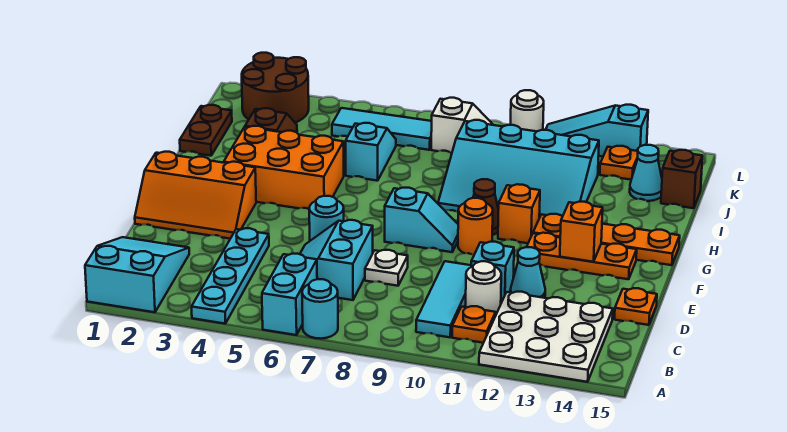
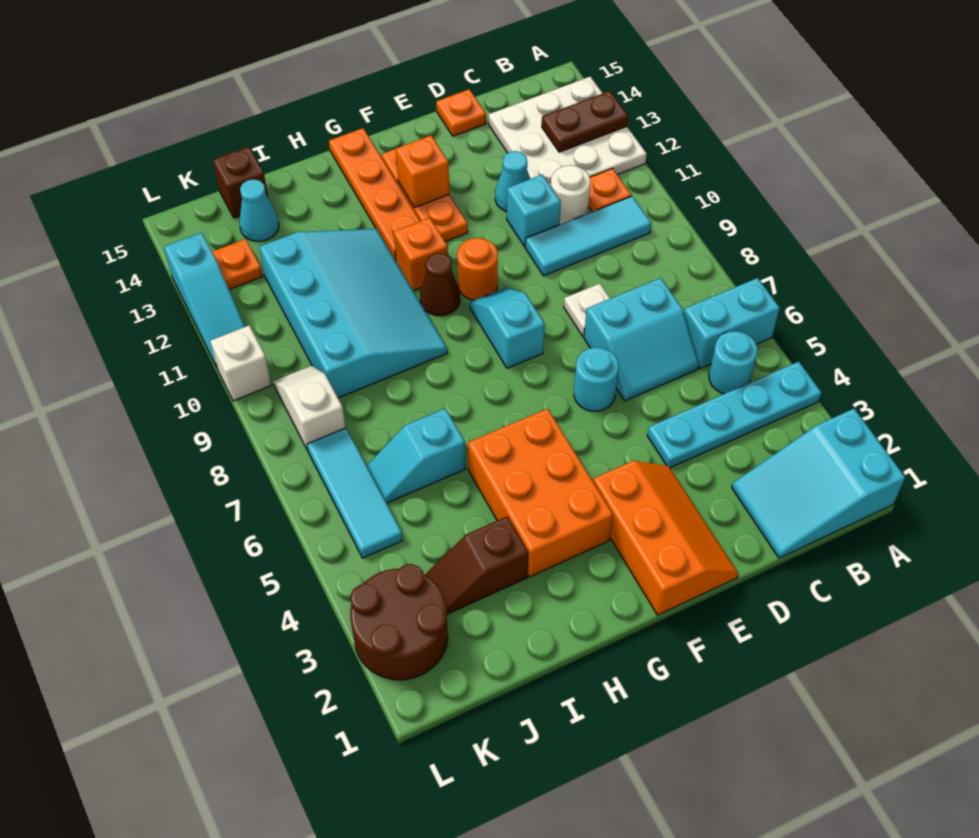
cyan round brick A7 level 1 -> cyan round brick B5 level 1
brown plate I1:J1 level 1 -> brown plate A13:B13 level 2
white round brick L10 level 1 -> white brick L10 level 1

